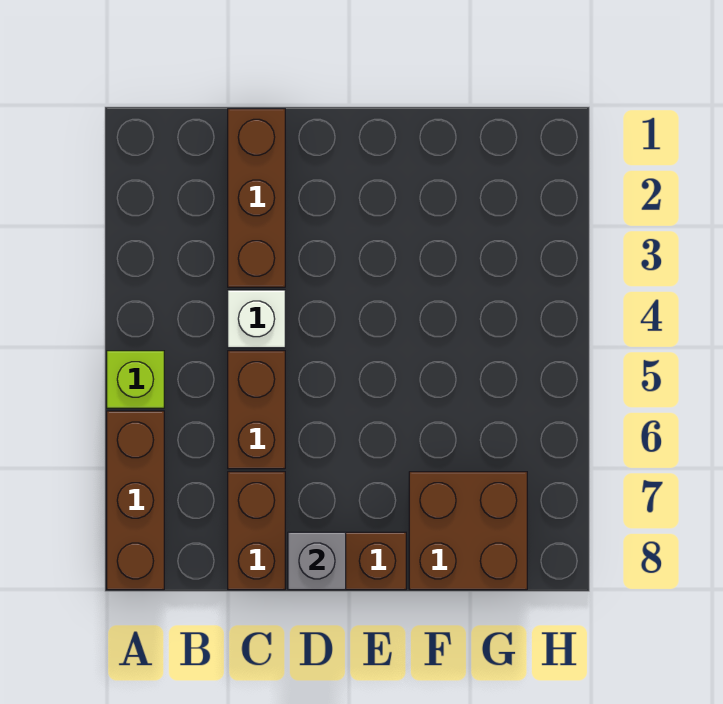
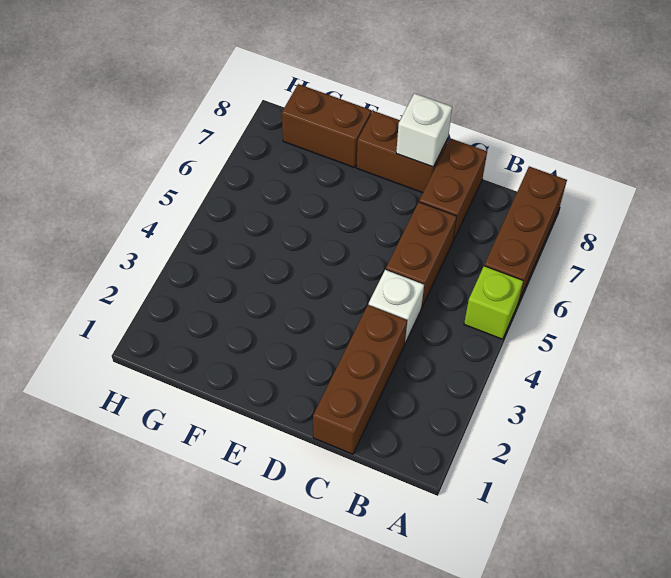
grey brick D8 level 2 -> white brick D8 level 2
brown brick F7:G8 level 1 -> brown brick F8:G8 level 1

